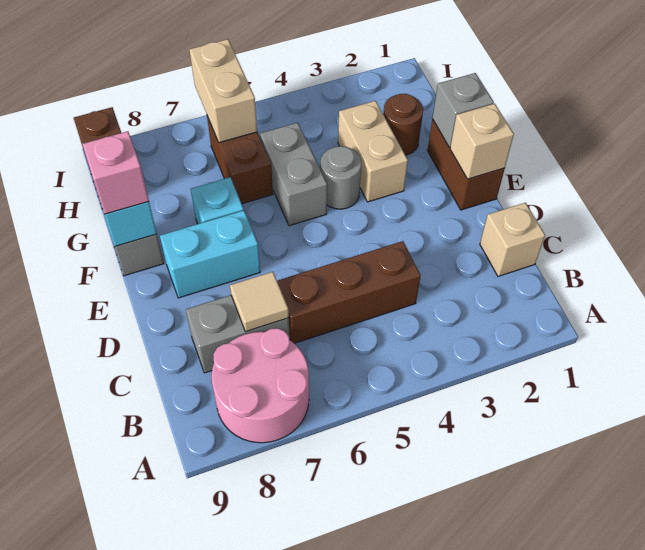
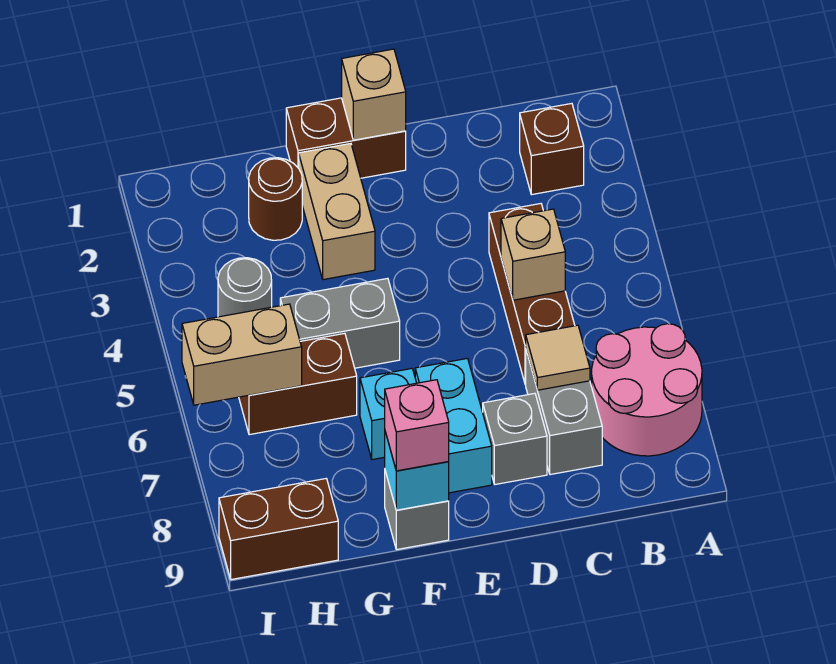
none -> brown brick B2 level 1
tan brick C1 level 1 -> tan brick C5 level 2
grey brick F1 level 2 -> grey brick D8 level 1
tan brick F3:G3 level 1 -> tan brick F2:F3 level 1
grey round brick F4 level 1 -> grey round brick H4 level 1

